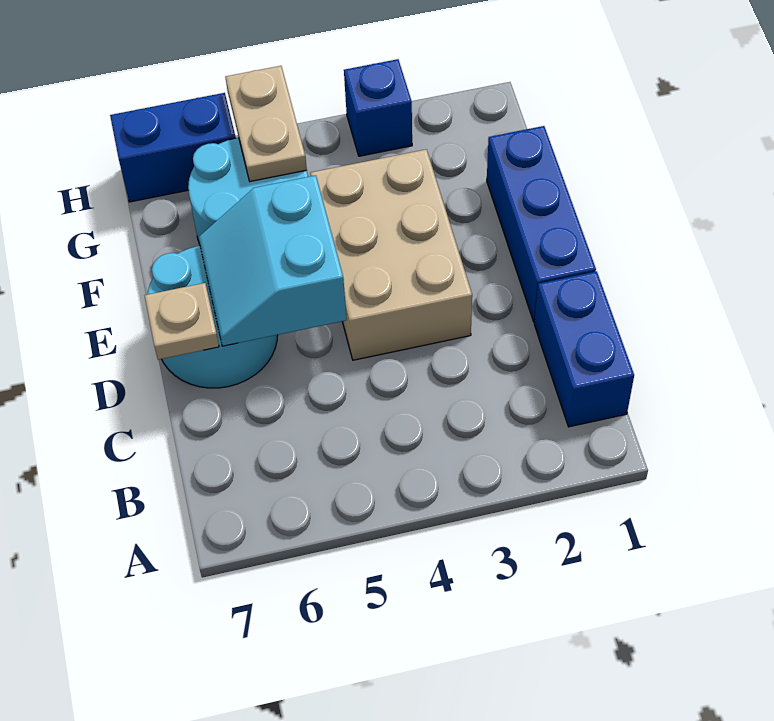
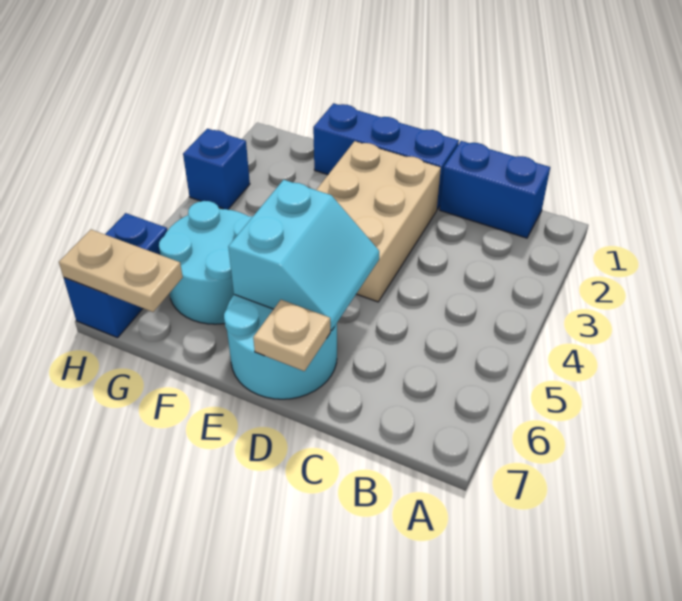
tan brick D3:F4 level 1 -> tan brick D2:E4 level 1
cyan slope D5:E6 level 2 top 5 -> cyan slope D5:E6 level 2 top E
tan plate G5:H5 level 2 -> tan plate G7:H7 level 2

